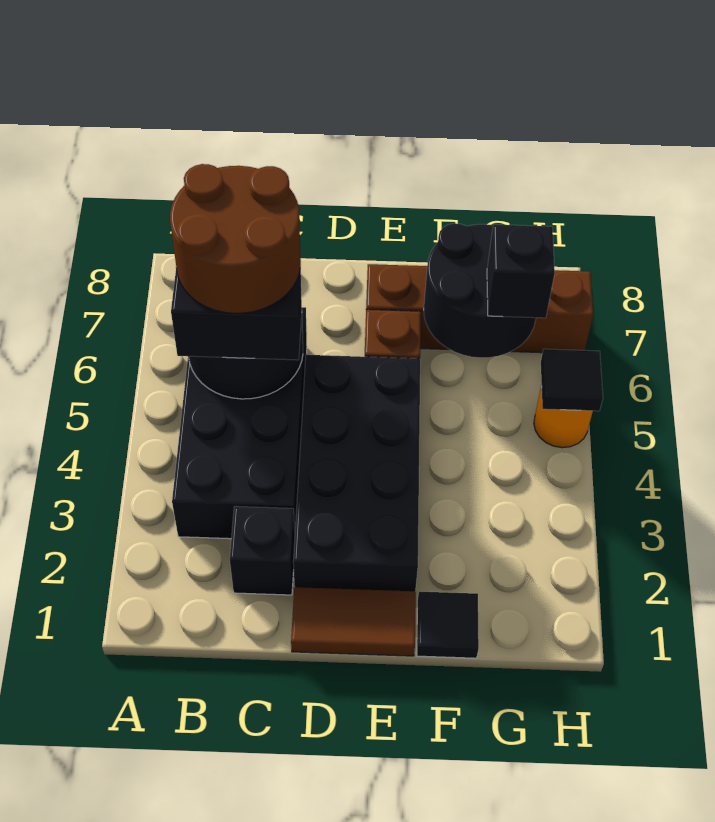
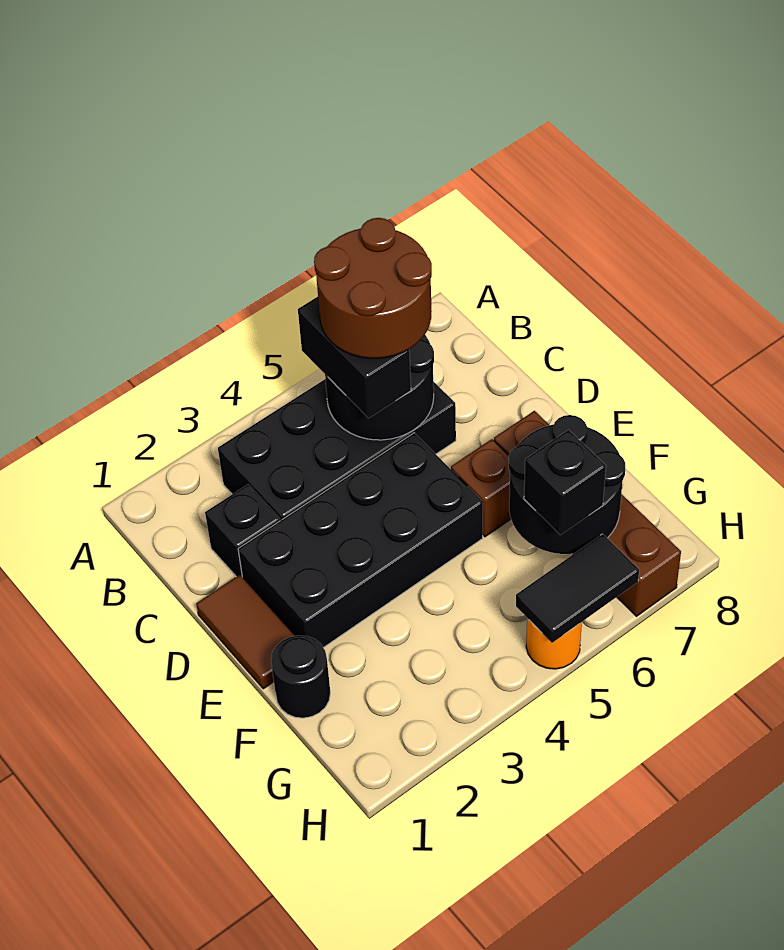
black tile F1 level 1 -> black round brick F1 level 1
black tile H5 level 2 -> black tile H5:H6 level 2

